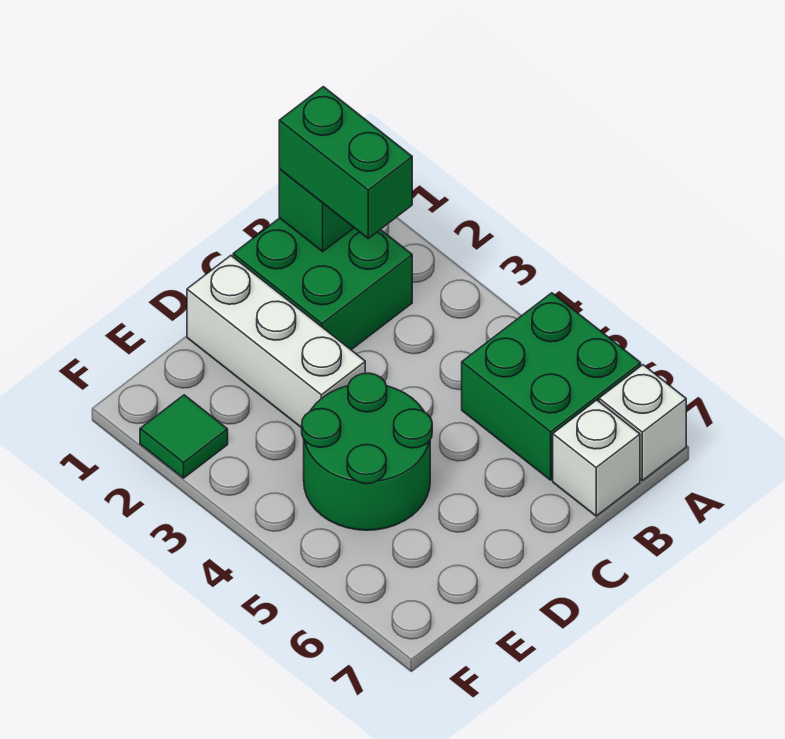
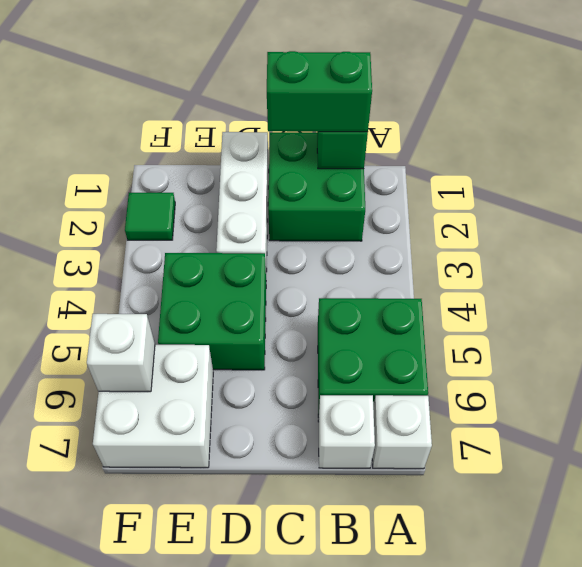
green brick B1:B2 level 3 -> green brick B1:C1 level 3
green round brick D4:E5 level 1 -> green brick D4:E5 level 1
none -> white brick E6:F7 level 1
none -> white brick F6 level 2

